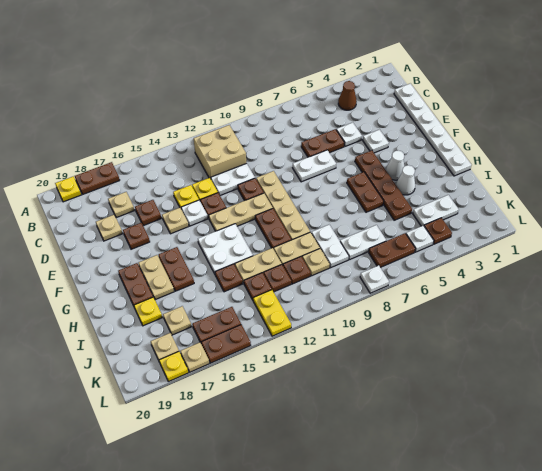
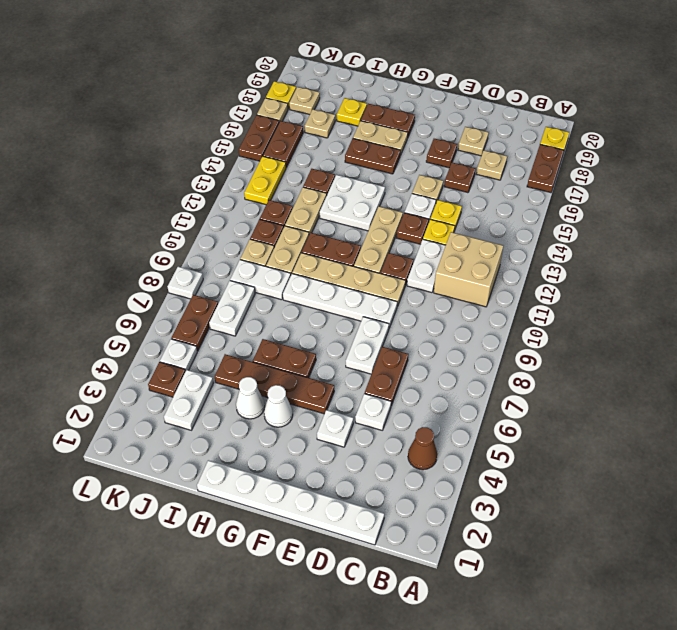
none -> white plate E9:H9 level 1
brown plate J13 level 1 -> none
yellow plate K13:L13 level 1 -> yellow plate K13:K14 level 1

